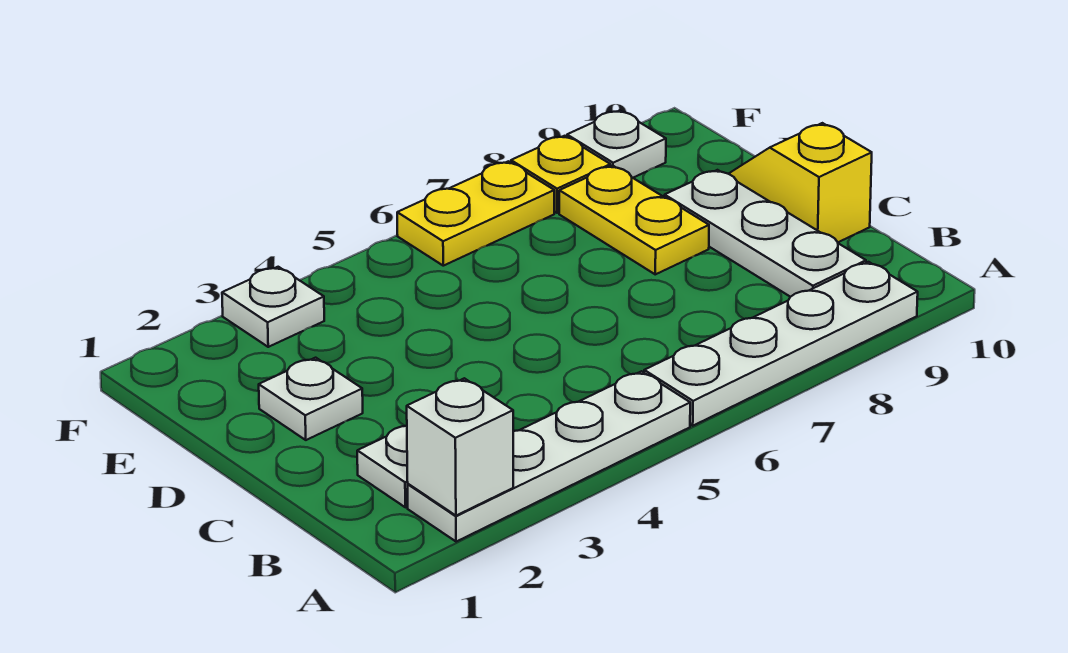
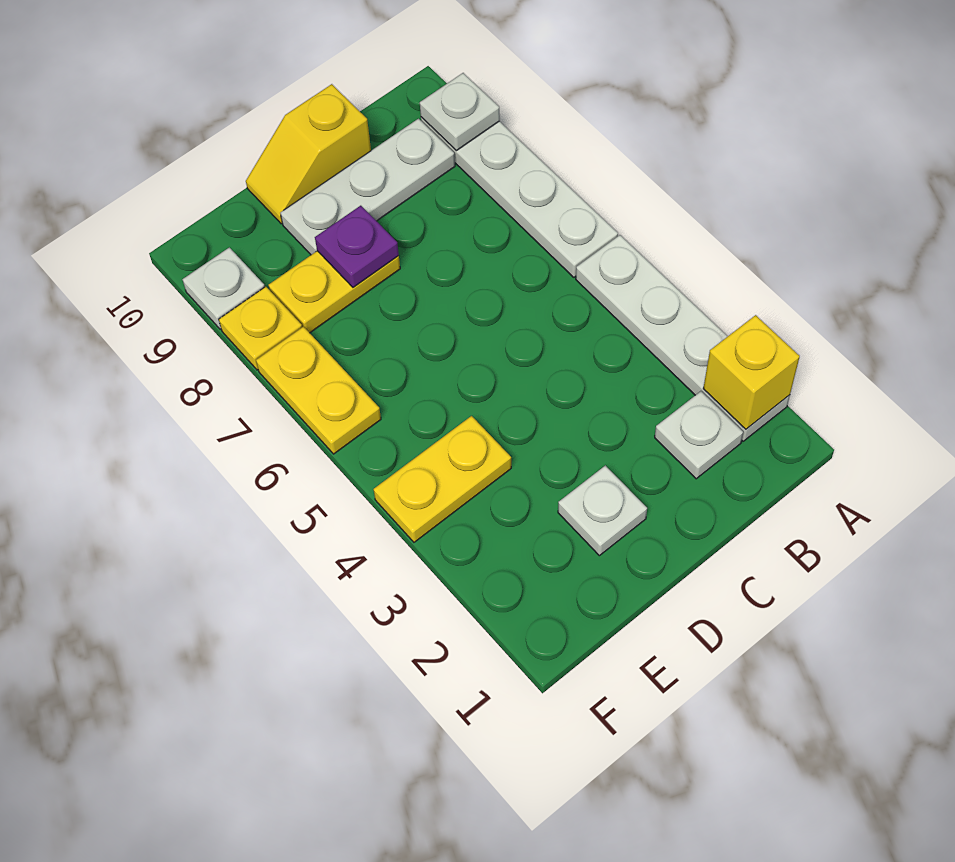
white brick A2 level 2 -> yellow brick A2 level 2
none -> purple plate D8 level 2
none -> yellow plate E4:F4 level 1
white plate F3 level 1 -> white plate A9 level 2

